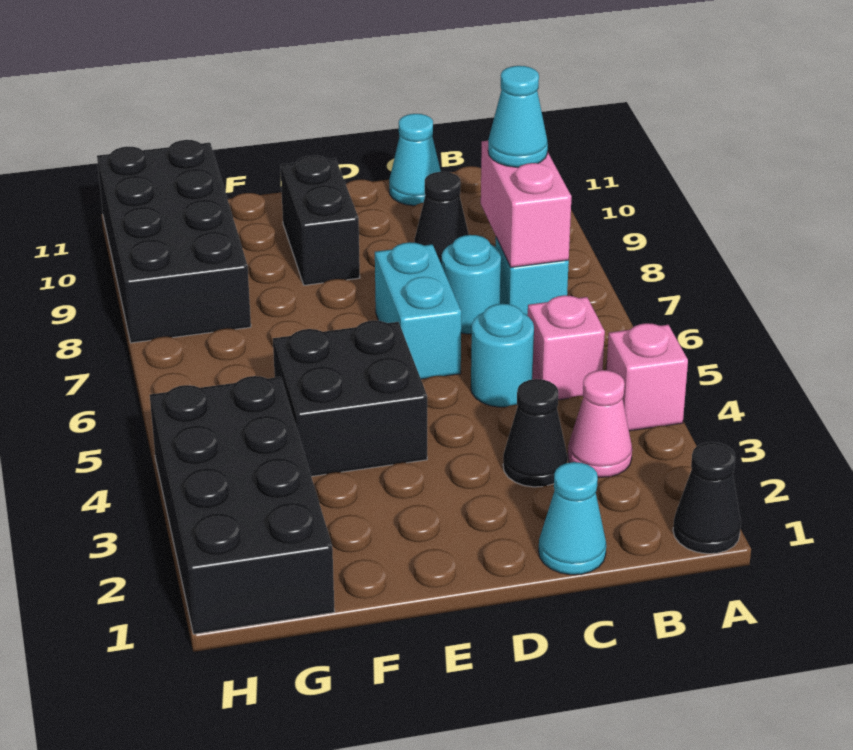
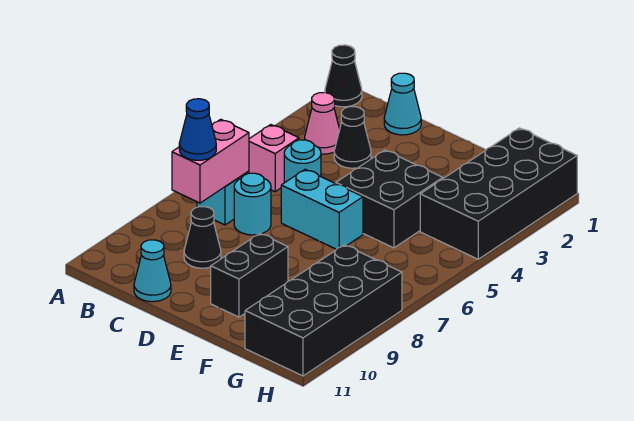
pink brick A4 level 1 -> none
cyan cone B8 level 3 -> blue cone B8 level 3
cyan brick D6:D7 level 1 -> cyan brick D6:E6 level 1

